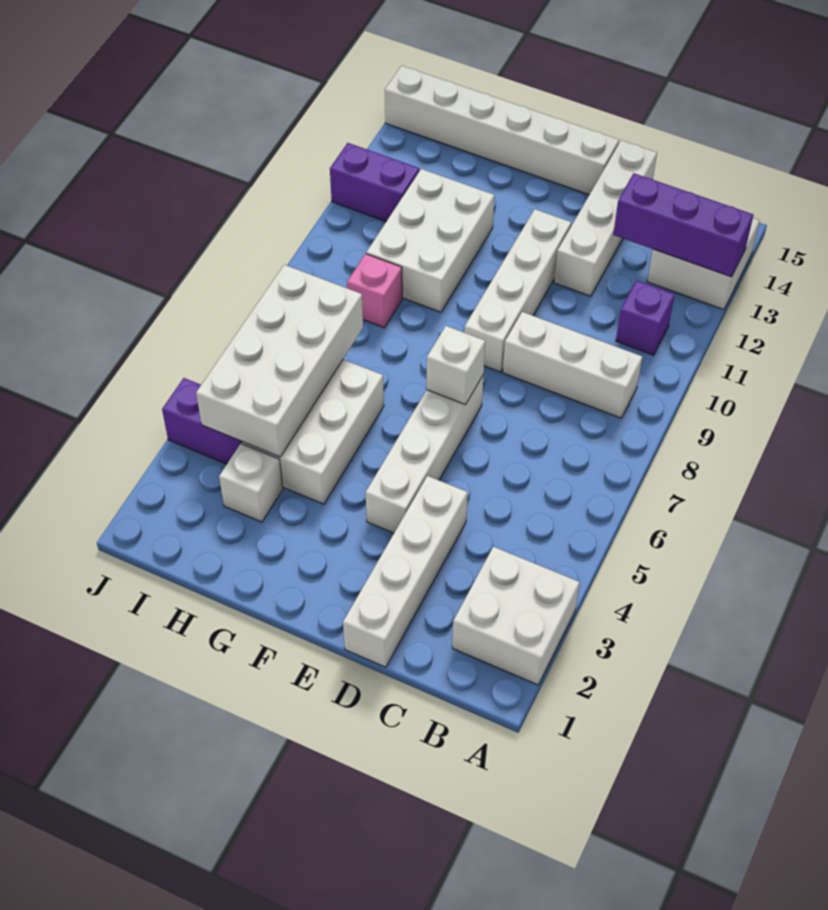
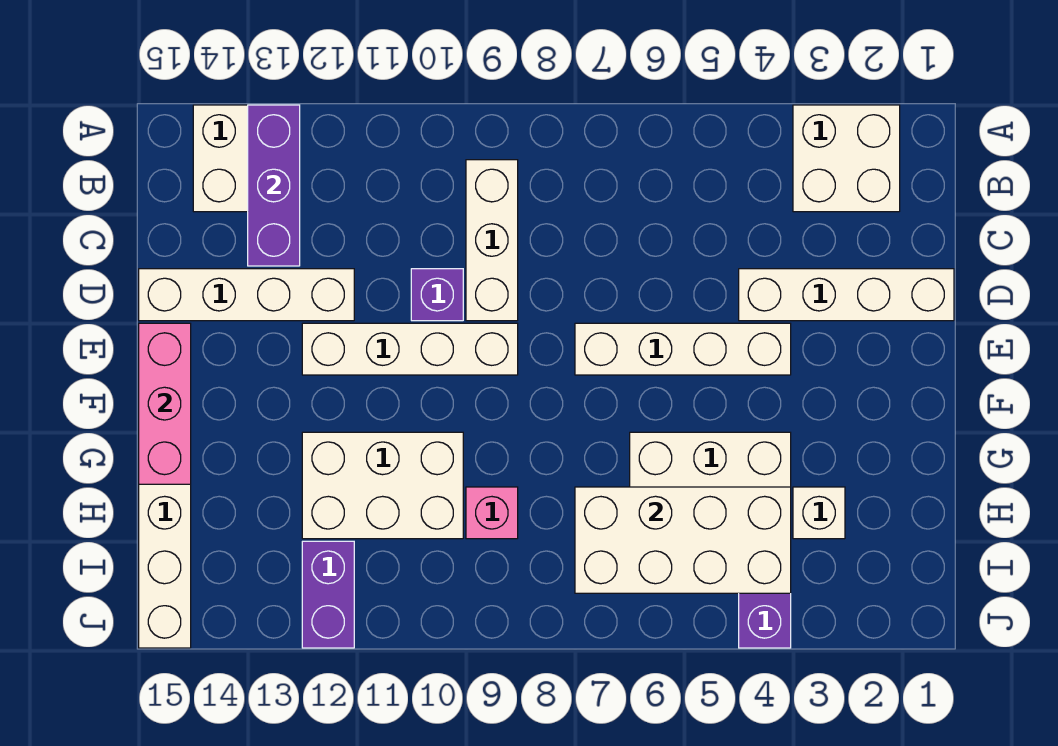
purple brick B11 level 1 -> purple brick D10 level 1
white brick E7 level 2 -> none
none -> pink brick E15:G15 level 2

